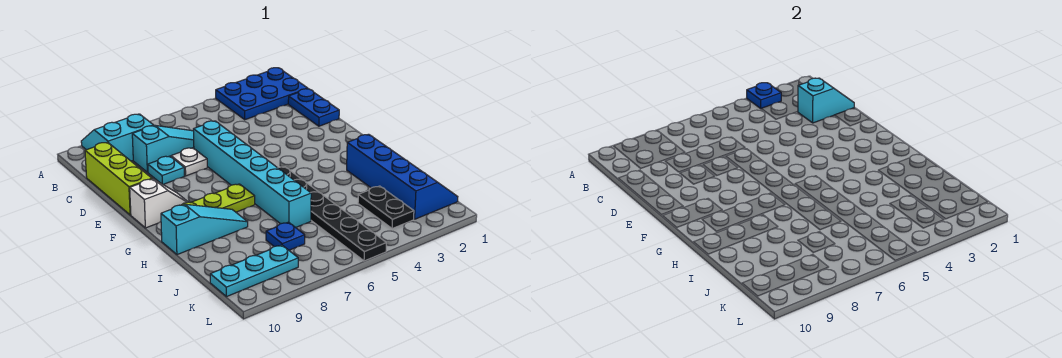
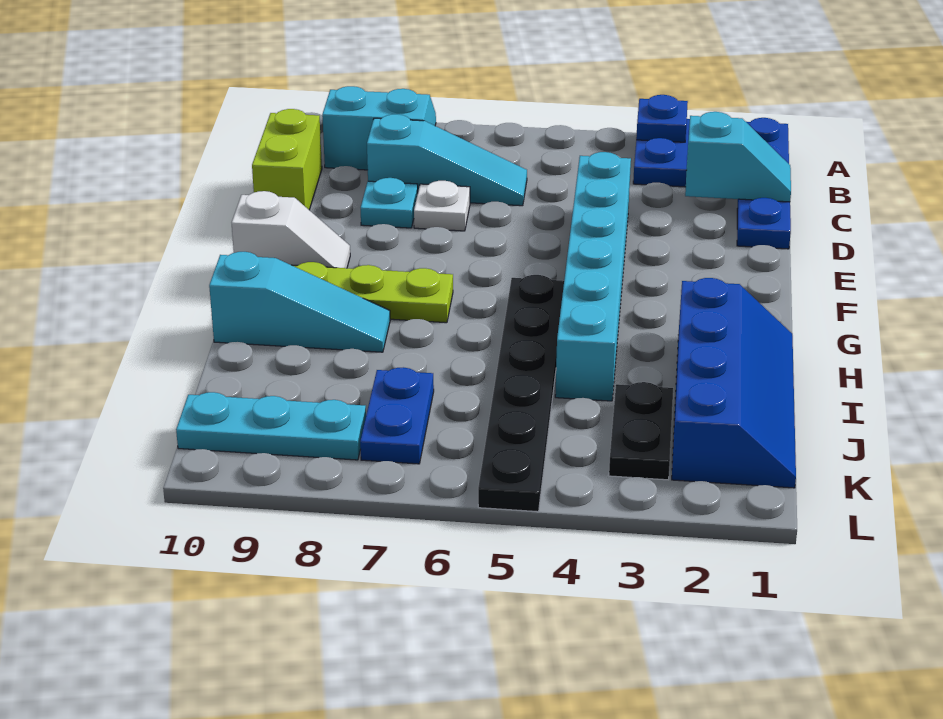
lime brick C10:E10 level 1 -> lime brick C10:D10 level 1
cyan brick D6:I6 level 1 -> cyan brick D4:I4 level 1
blue plate J7 level 1 -> blue plate J7:K7 level 1

